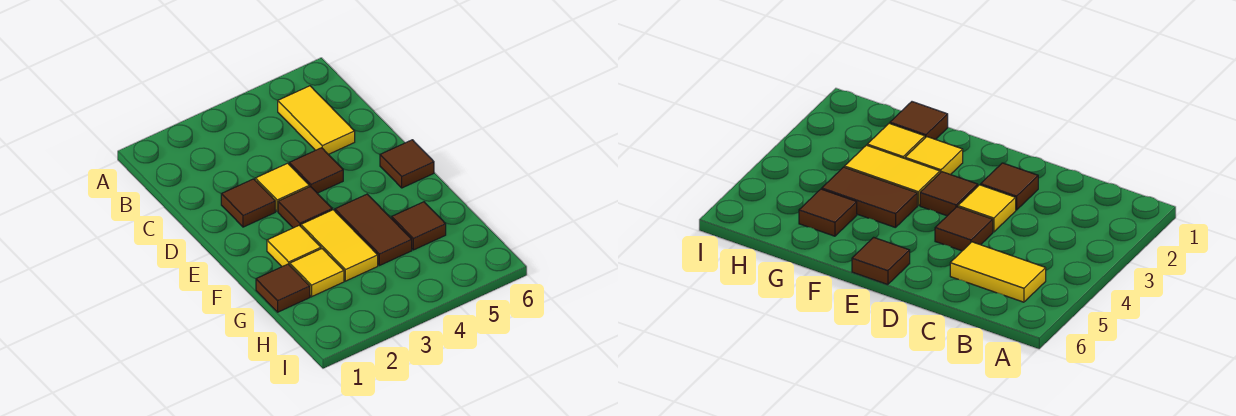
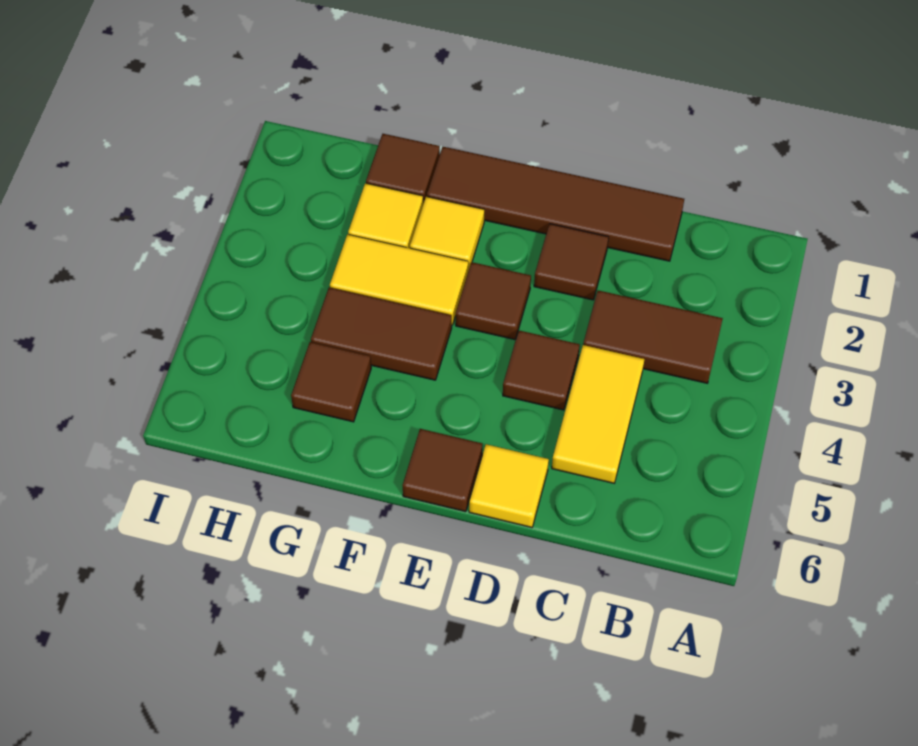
none -> brown tile B3:C3 level 1
yellow tile B5:C5 level 1 -> yellow tile C4:C5 level 1
none -> brown tile C1:F1 level 1
yellow tile D3 level 1 -> yellow tile D6 level 1

